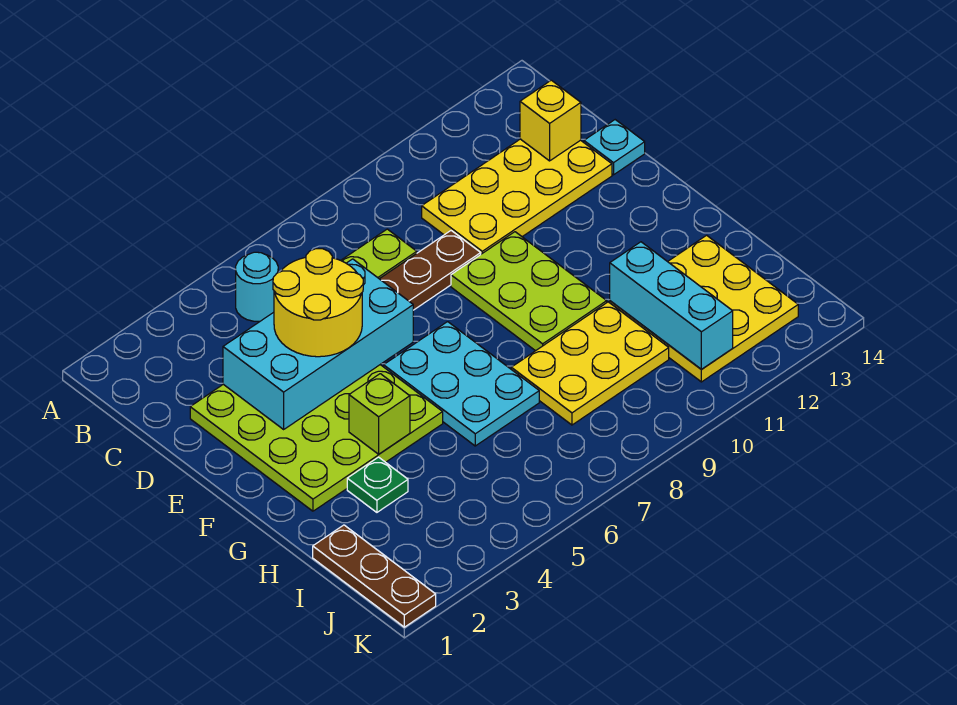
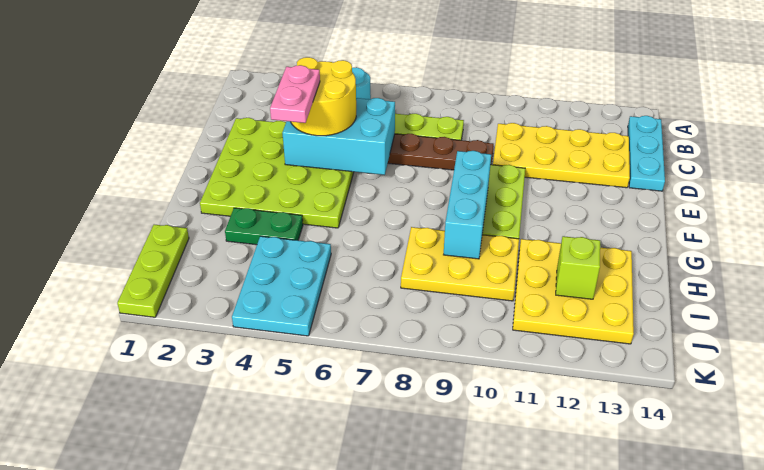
yellow brick C13 level 2 -> none
cyan brick D3:E6 level 2 -> cyan brick D4:E6 level 2
cyan plate D14 level 1 -> cyan plate B14:D14 level 1
none -> pink plate E4:F4 level 4
cyan plate F6:H7 level 1 -> cyan plate I4:K5 level 1
lime brick G4 level 2 -> lime brick I12 level 2
green plate H3 level 1 -> green plate H3:H4 level 1
cyan brick H11:J11 level 2 -> cyan brick F9:H9 level 2
brown plate I1:K1 level 1 -> lime plate I1:K1 level 1

